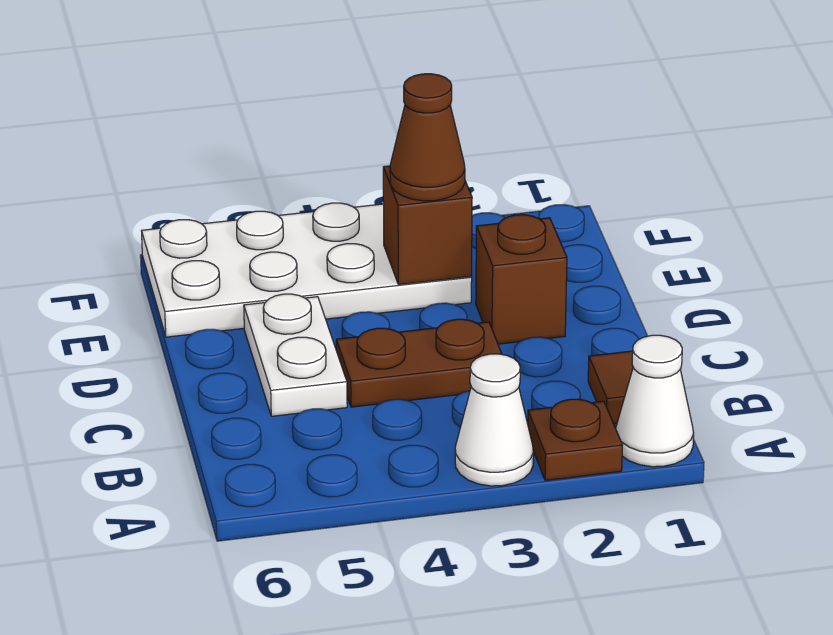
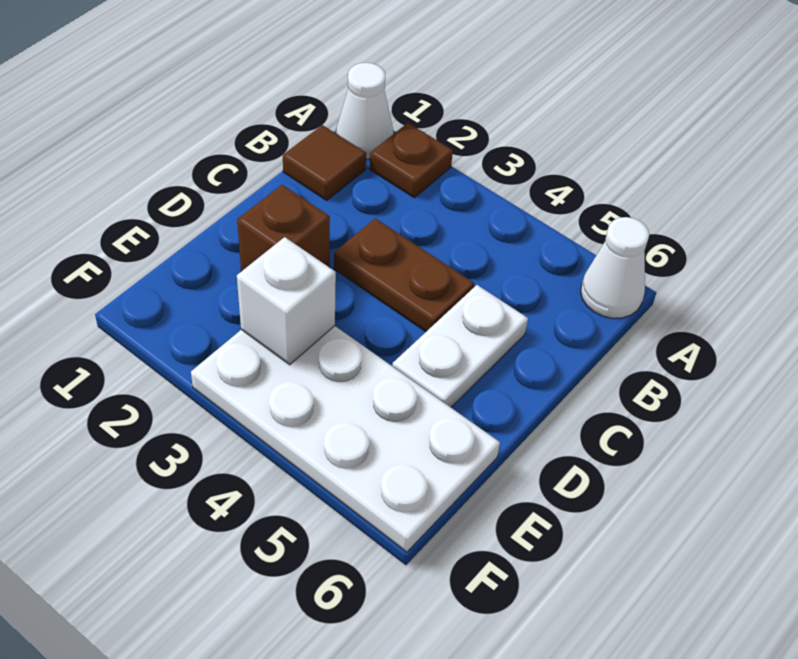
white cone A3 level 1 -> white cone A6 level 1
brown brick E3 level 2 -> white brick E3 level 2
brown cone E3 level 3 -> none

